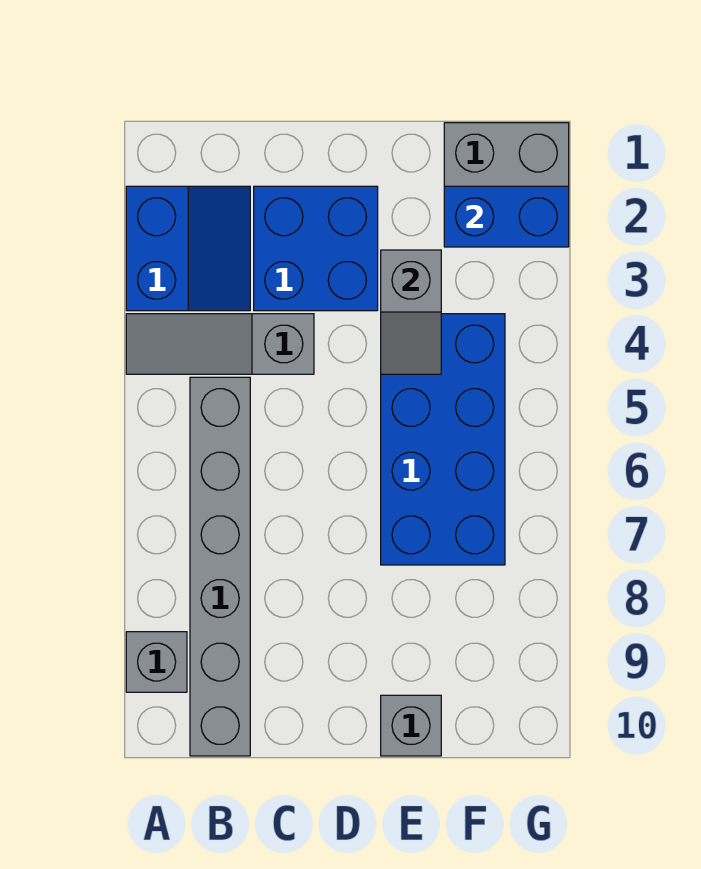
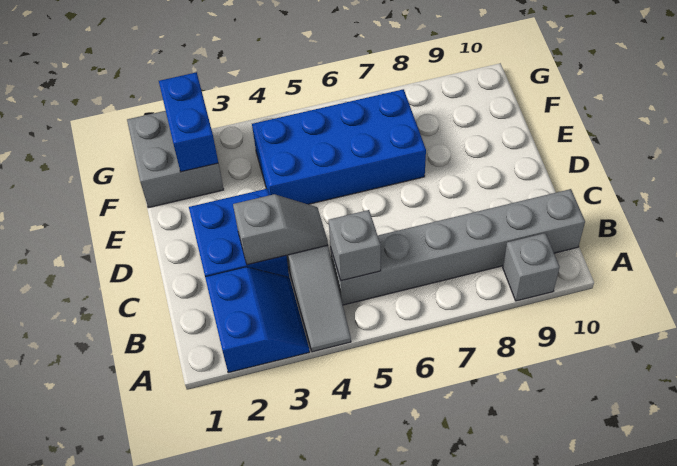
blue slope A2:B3 level 1 top A -> blue slope A2:B3 level 1 top 2
grey slope E3:E4 level 2 top 3 -> grey slope C3:C4 level 2 top 3
grey brick E10 level 1 -> grey brick B5 level 2

